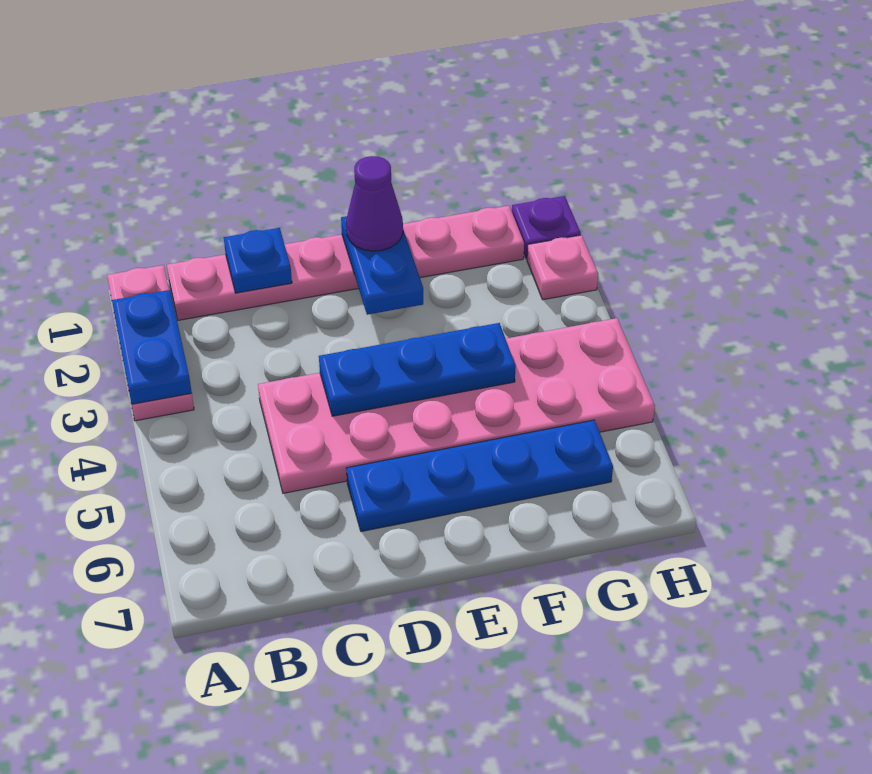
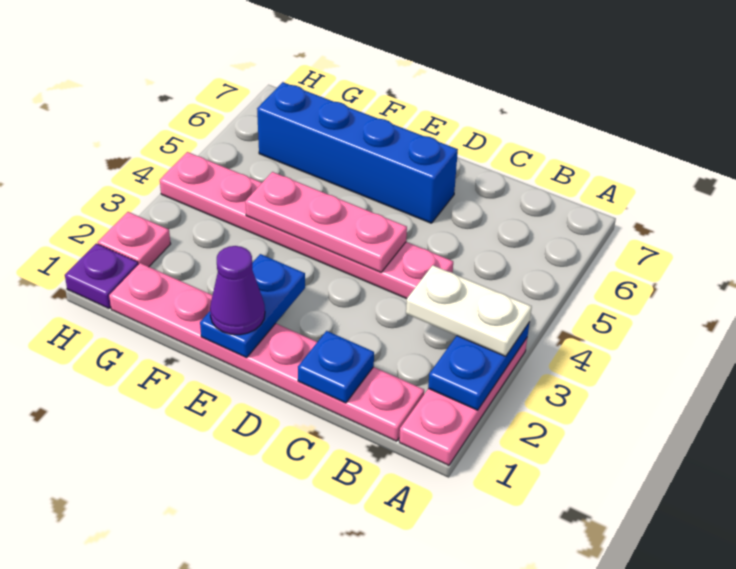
none -> white plate A3:B3 level 3
pink plate C4:H5 level 1 -> pink plate C4:H4 level 1
blue plate D4:F4 level 2 -> pink plate D4:F4 level 2
blue plate D6:G6 level 1 -> blue brick D6:G6 level 1

